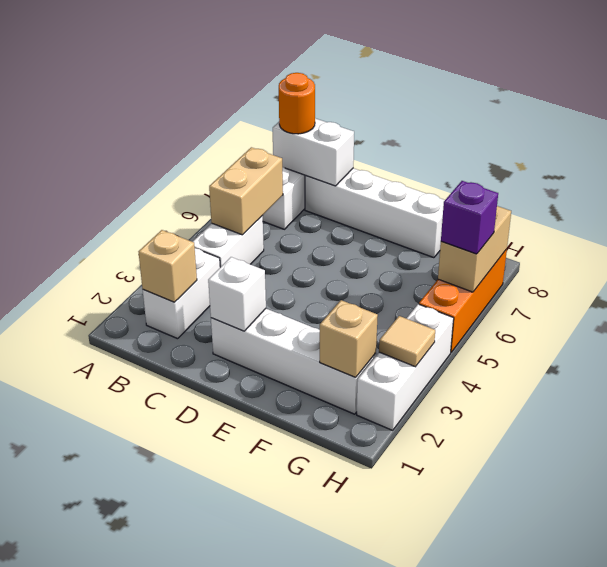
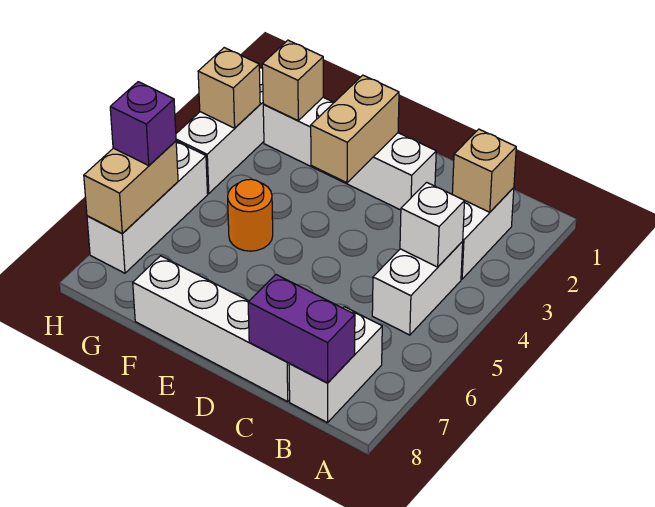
tan brick B5:B6 level 2 -> tan brick E2:E3 level 2
white brick B8:C8 level 2 -> purple brick B8:C8 level 2
orange round brick B8 level 3 -> orange round brick F5 level 1
white brick D2 level 2 -> white brick B4 level 2
tan tile H3 level 2 -> tan brick H3 level 2
orange brick H5:H7 level 1 -> white brick H5:H7 level 1

